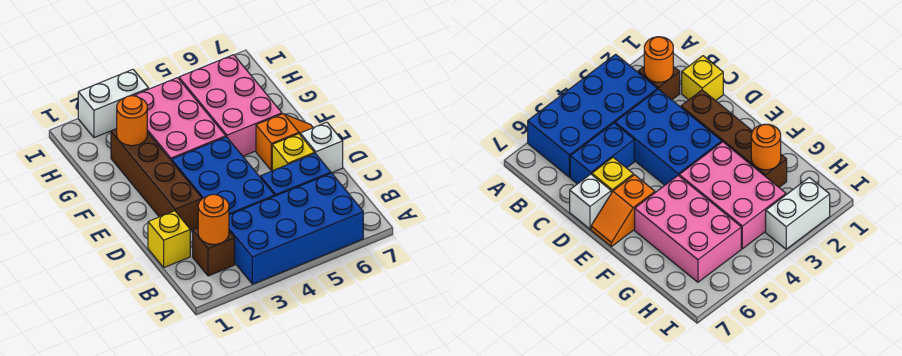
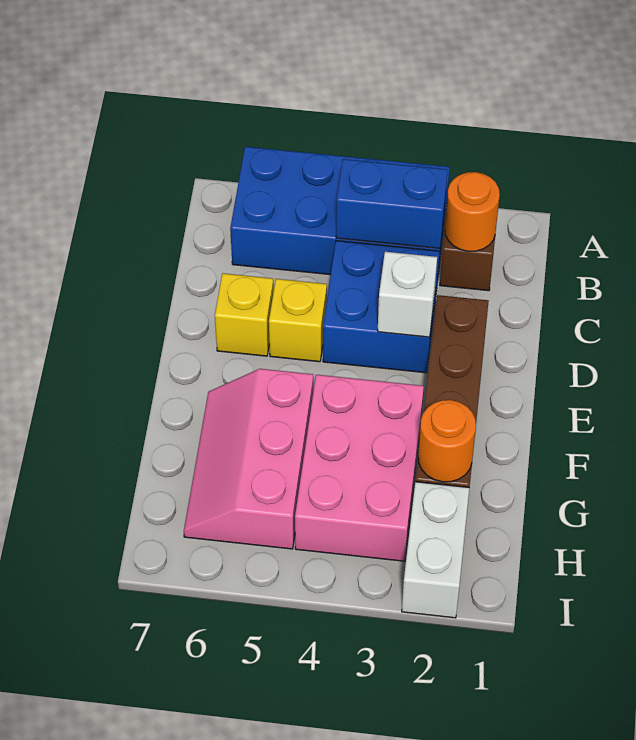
yellow brick C1 level 1 -> yellow brick D5 level 1
blue brick C3:E4 level 1 -> blue brick C3:D4 level 1
blue brick C5:C6 level 1 -> blue brick B3:B4 level 2
white brick D7 level 1 -> white brick D3 level 2
orange slope E6:E7 level 1 top 6 -> none
pink brick F5:H6 level 1 -> pink slope F5:H6 level 1 top 5
white brick I2:I3 level 1 -> white brick H2:I2 level 1

